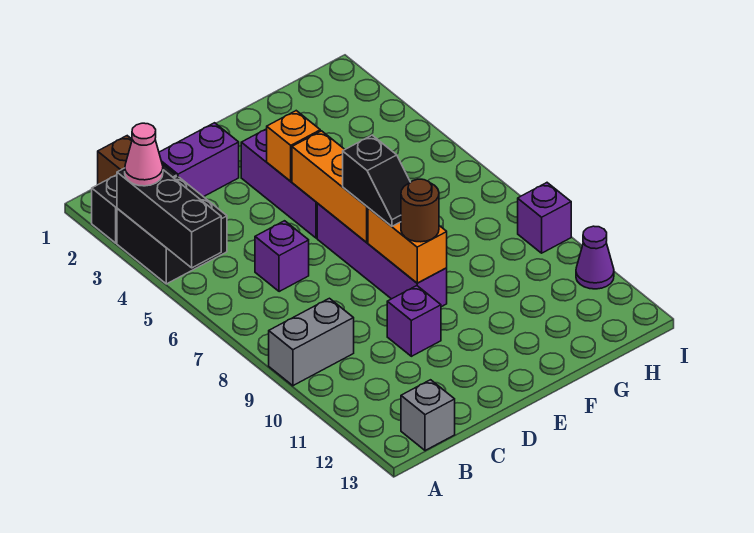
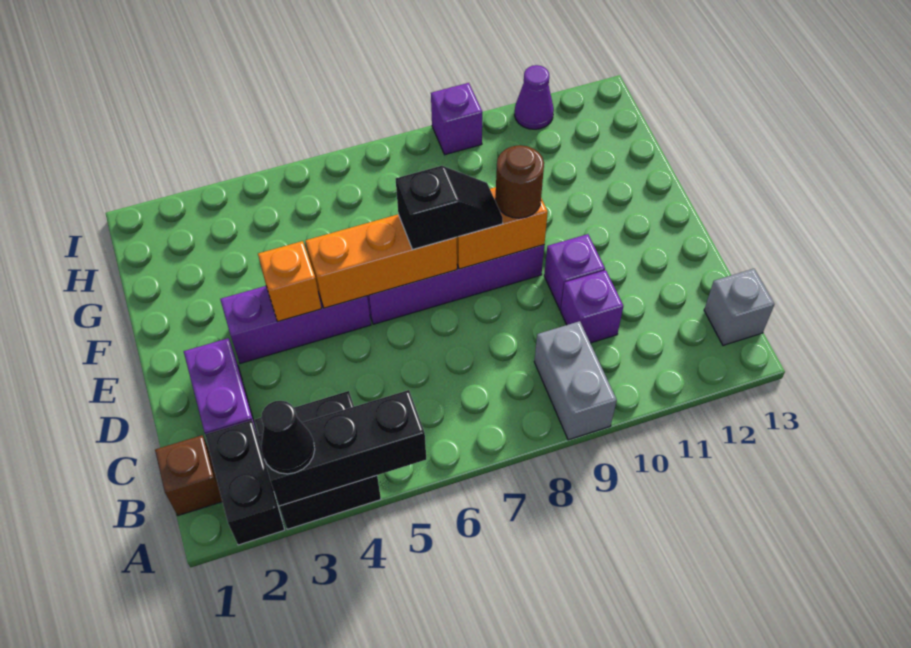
pink cone A3 level 3 -> black cone A3 level 3
purple brick C6 level 1 -> purple brick C10 level 1

